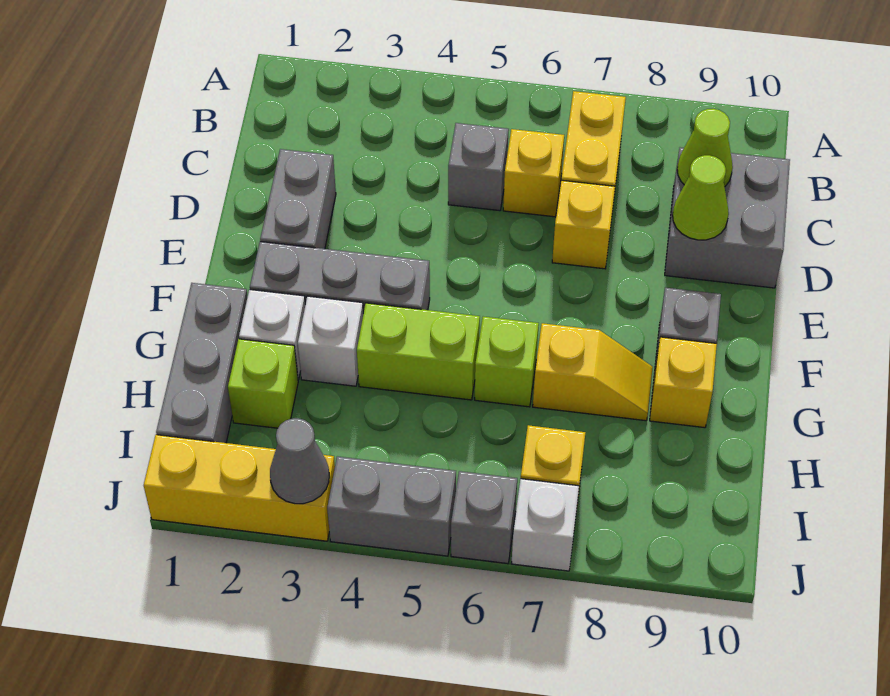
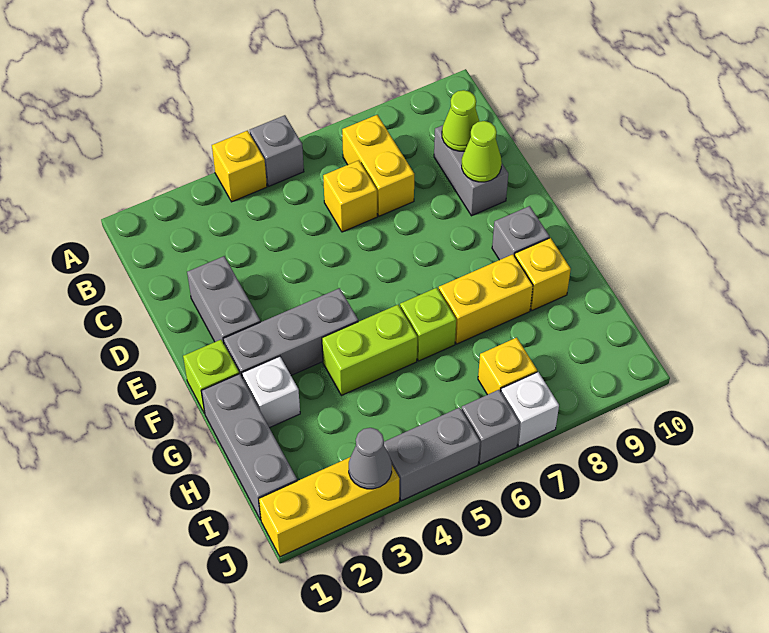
grey brick C5 level 1 -> grey brick A5 level 1
grey brick C9:D10 level 1 -> grey brick C9:D9 level 1
yellow brick D7 level 1 -> yellow brick A4 level 1
white brick G3 level 1 -> none
yellow slope G7:G8 level 1 top 7 -> yellow brick G7:G8 level 1
lime brick H2 level 1 -> lime brick F1 level 1

